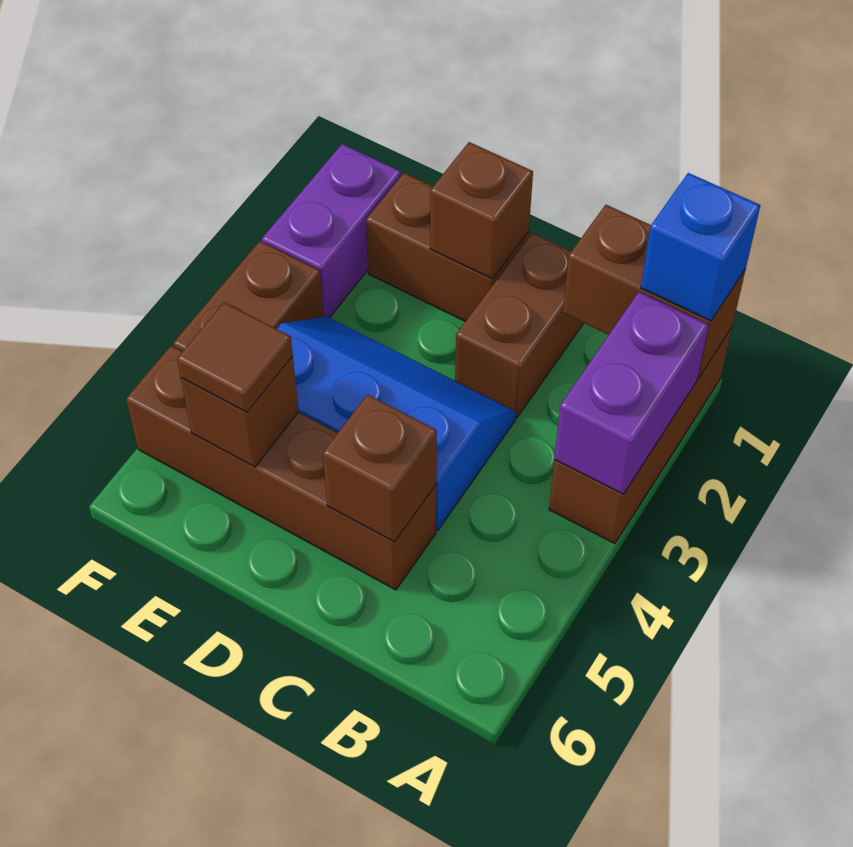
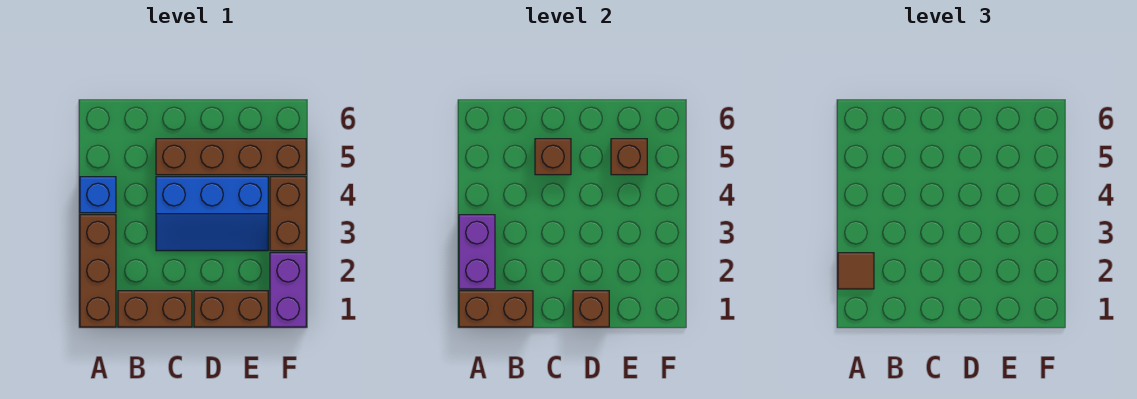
blue brick A1 level 3 -> blue brick A4 level 1
brown brick C1:C2 level 1 -> brown brick B1:C1 level 1
brown tile E5 level 3 -> brown tile A2 level 3

